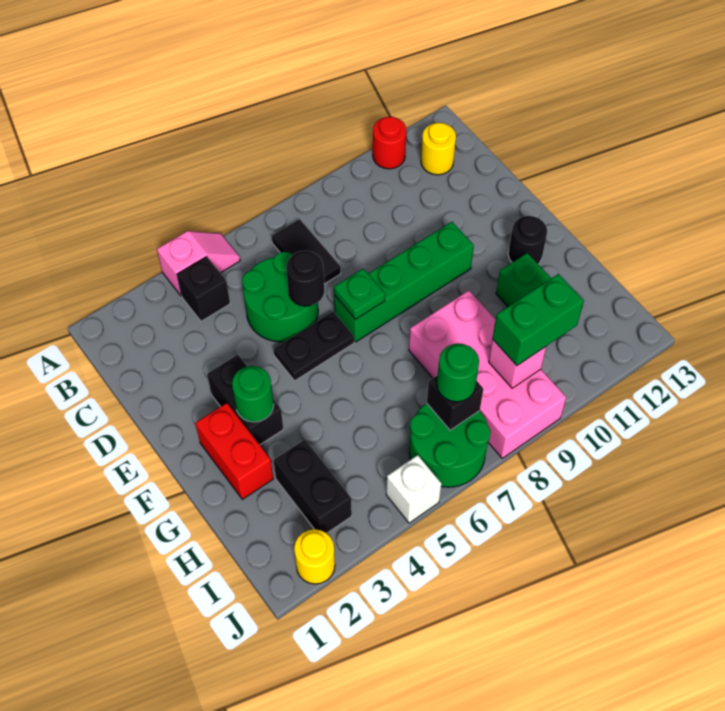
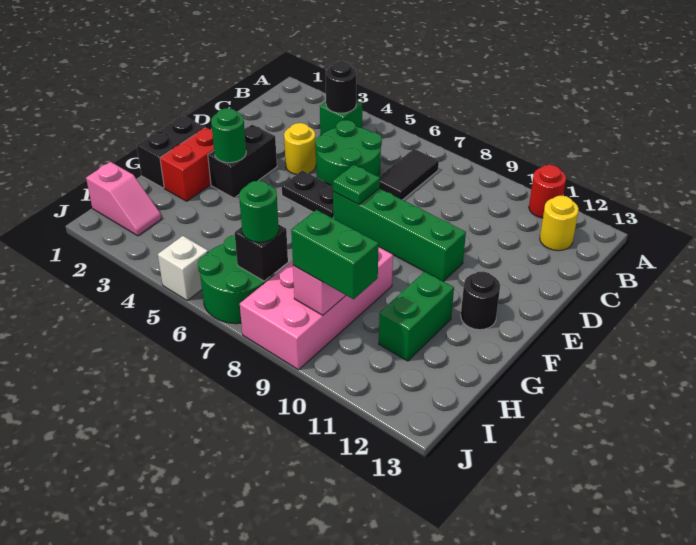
pink slope A4:A5 level 1 top 4 -> pink slope I1:I2 level 1 top 1
black brick B4 level 1 -> green brick B4 level 1
black round brick D6 level 2 -> black round brick B4 level 2
black brick H3:I3 level 1 -> black brick F1:G1 level 1
yellow round brick J2 level 1 -> yellow round brick D4 level 1

